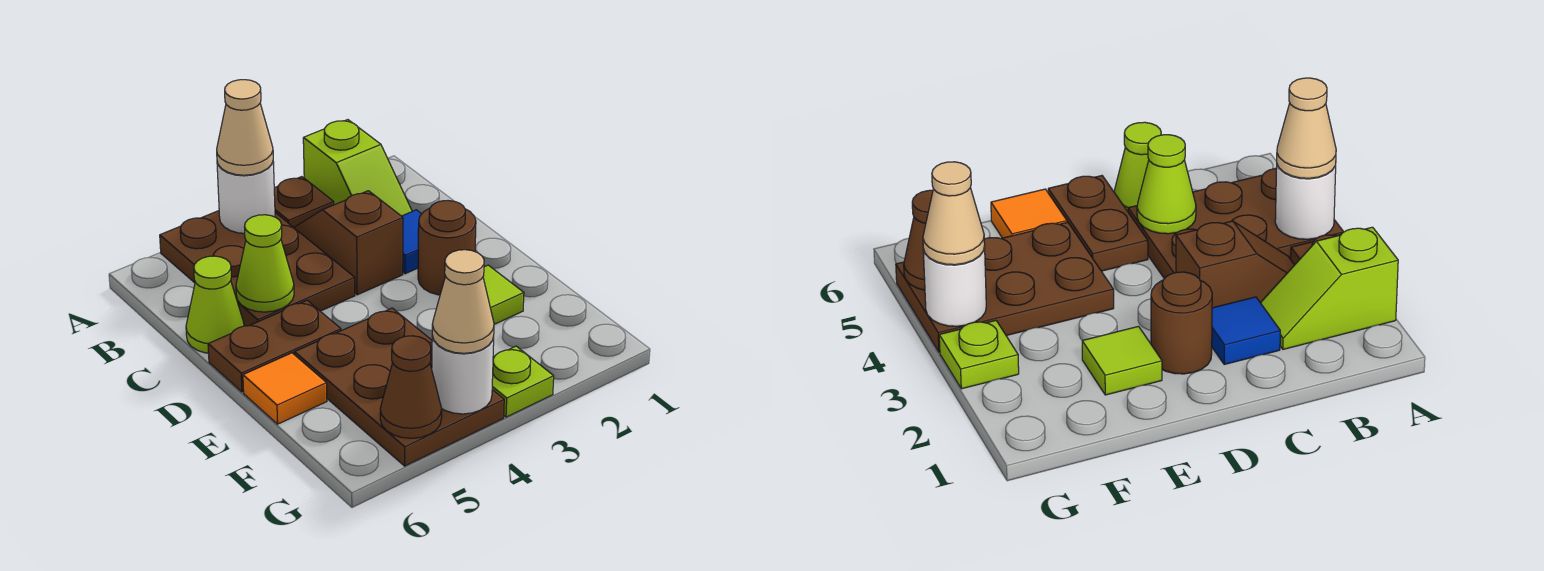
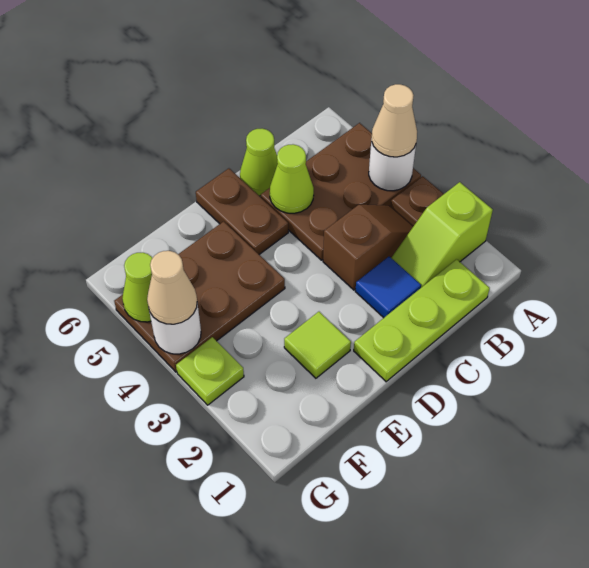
none -> lime plate B1:D1 level 1
brown round brick D2 level 1 -> none
orange tile E6 level 1 -> none
brown cone G5 level 2 -> lime cone G5 level 2

